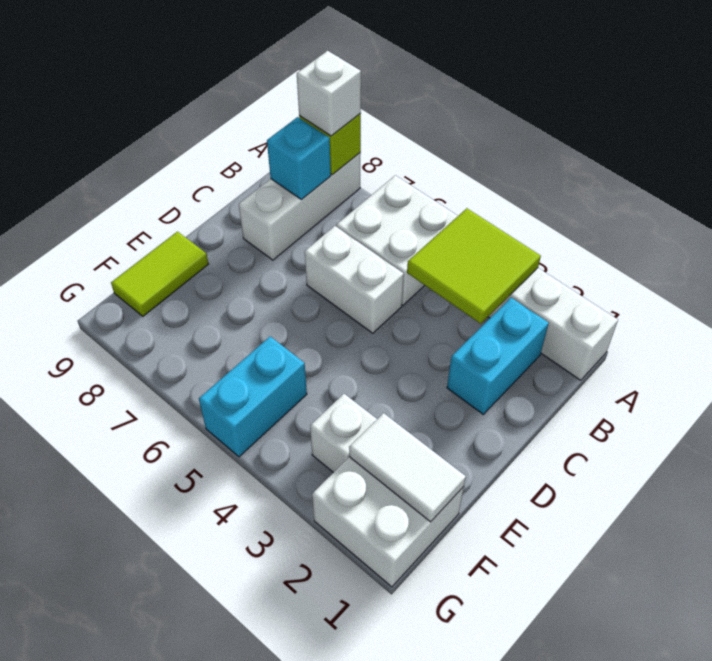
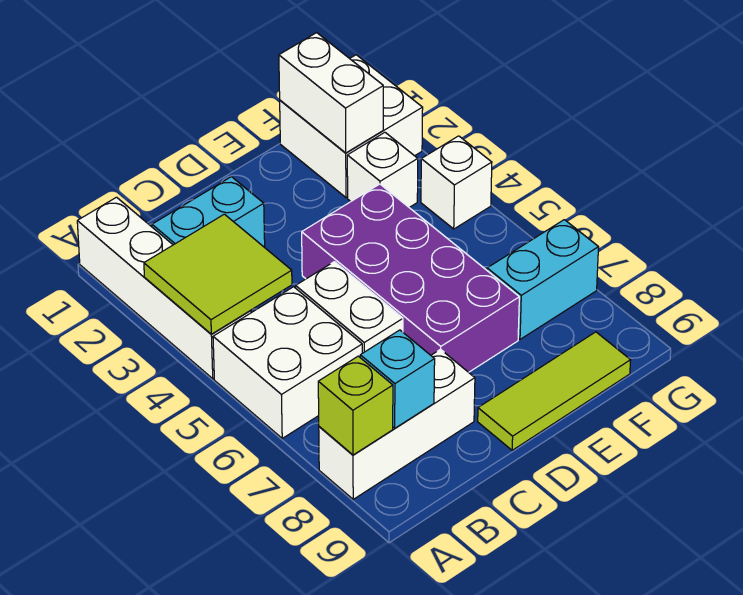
white brick A8 level 3 -> white brick G4 level 1
none -> purple brick D4:E7 level 1
lime tile E9:F9 level 1 -> lime tile D9:F9 level 1
white tile F1:F2 level 2 -> white brick F1:F2 level 2
cyan brick F5:G5 level 1 -> cyan brick F7:G7 level 1

